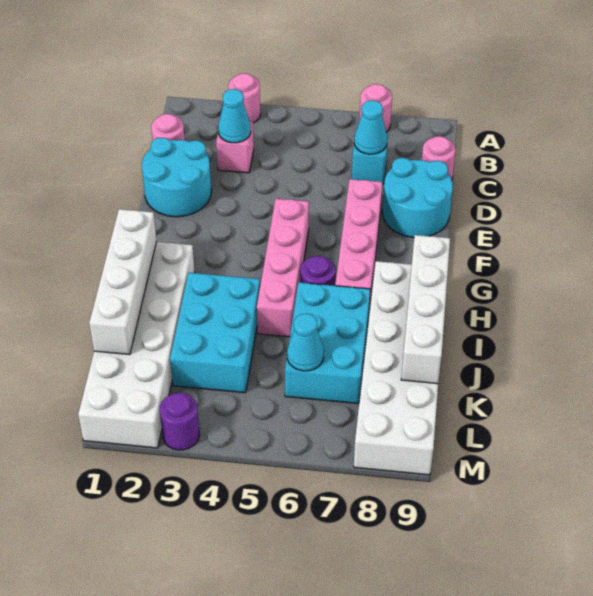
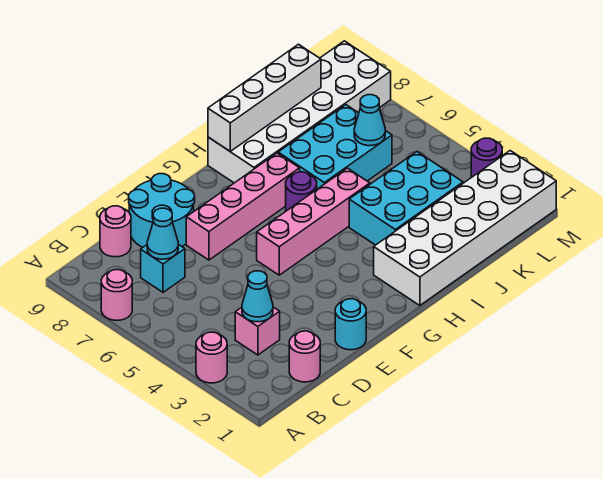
cyan round brick D1:E2 level 1 -> cyan round brick E1 level 1
white brick H1:K1 level 2 -> none

